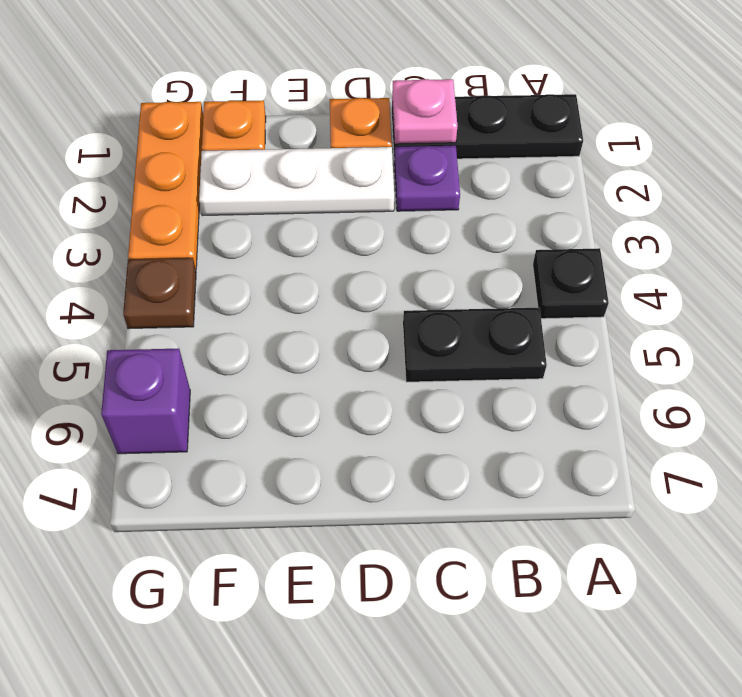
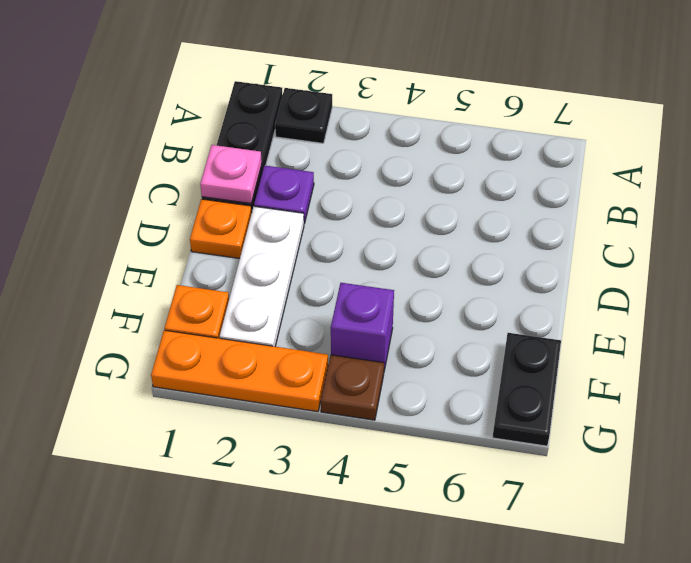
black plate A4 level 1 -> black plate A2 level 1
black plate B5:C5 level 1 -> black plate F7:G7 level 1
purple brick G6 level 1 -> purple brick F4 level 1

